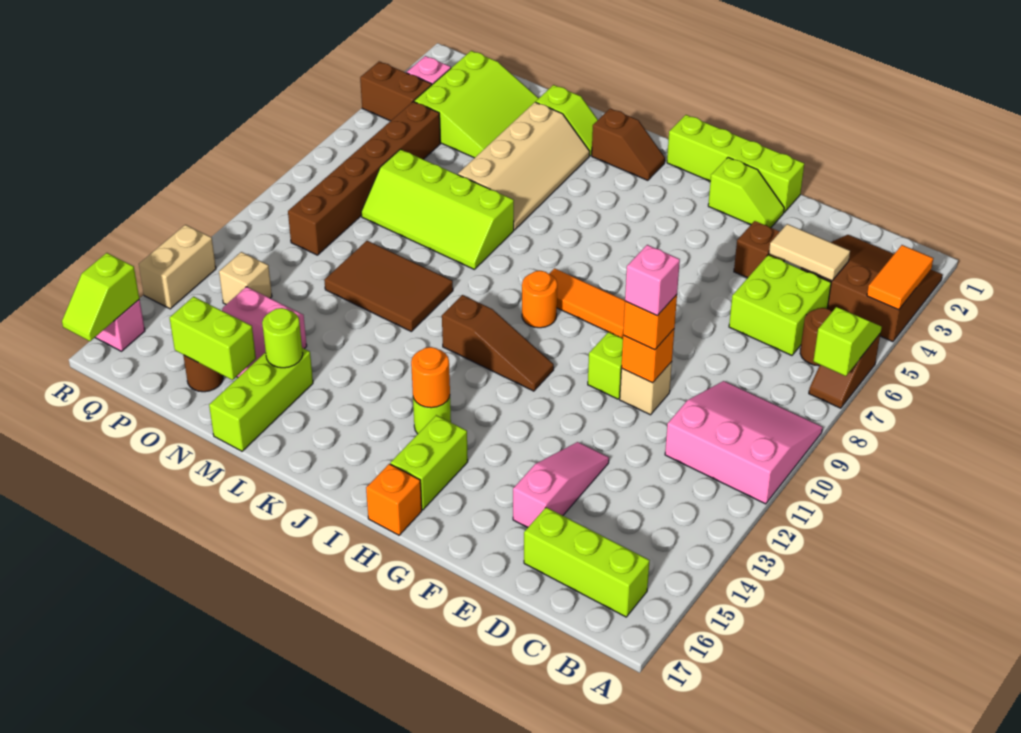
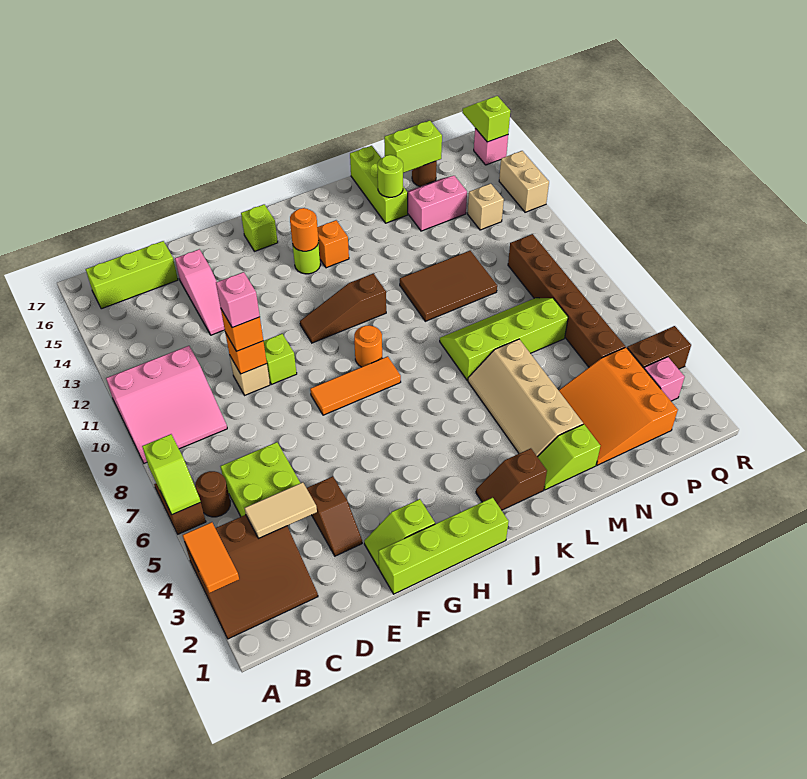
lime brick H15:H16 level 1 -> lime brick H16 level 1
orange brick H17 level 1 -> orange brick J14 level 1
lime slope N2:P4 level 1 top P -> orange slope N2:P4 level 1 top P

